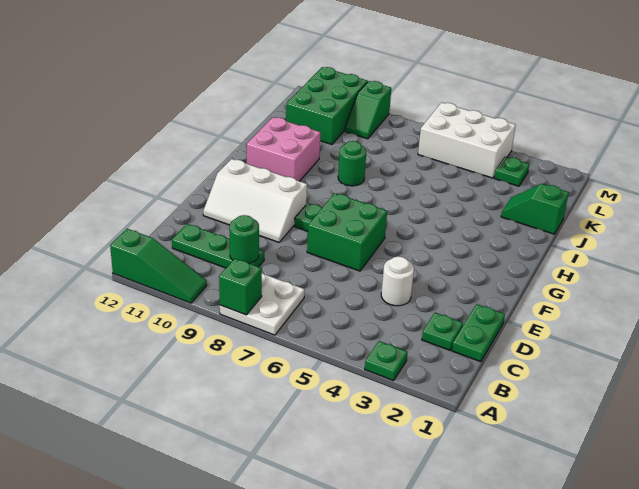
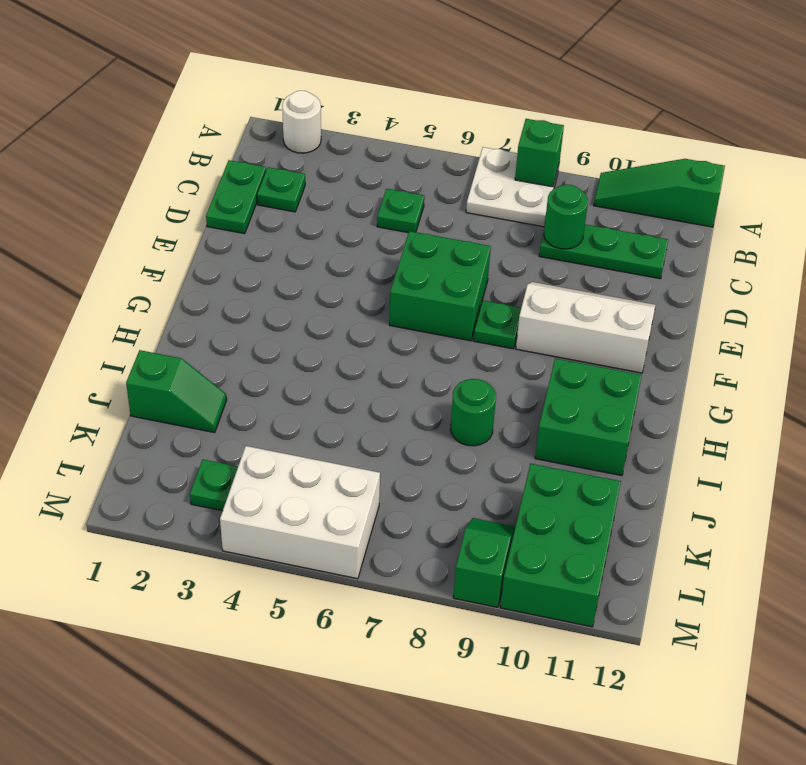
green plate A3 level 1 -> green plate C5 level 1
white round brick D4 level 1 -> white round brick A2 level 1
pink brick H10:I11 level 1 -> green brick H10:I11 level 1

